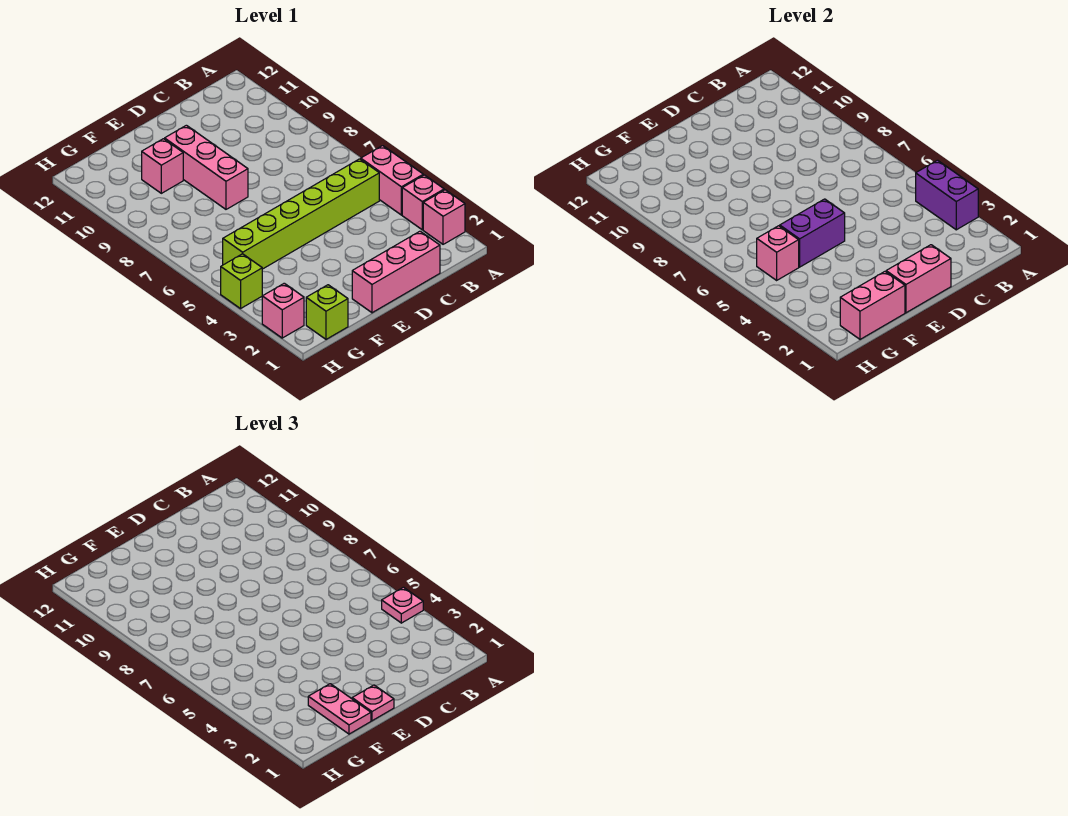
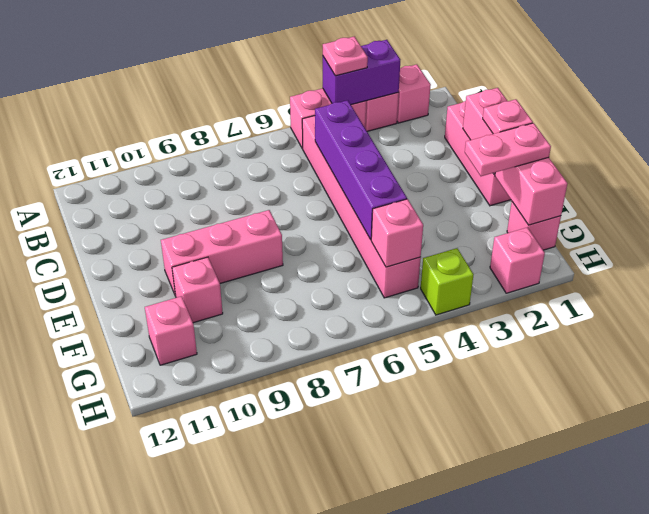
lime brick B5:G5 level 1 -> pink brick B5:G5 level 1
purple brick E5:F5 level 2 -> purple brick C5:F5 level 2
lime brick G1 level 1 -> pink brick G1 level 1
none -> pink brick G11 level 1

